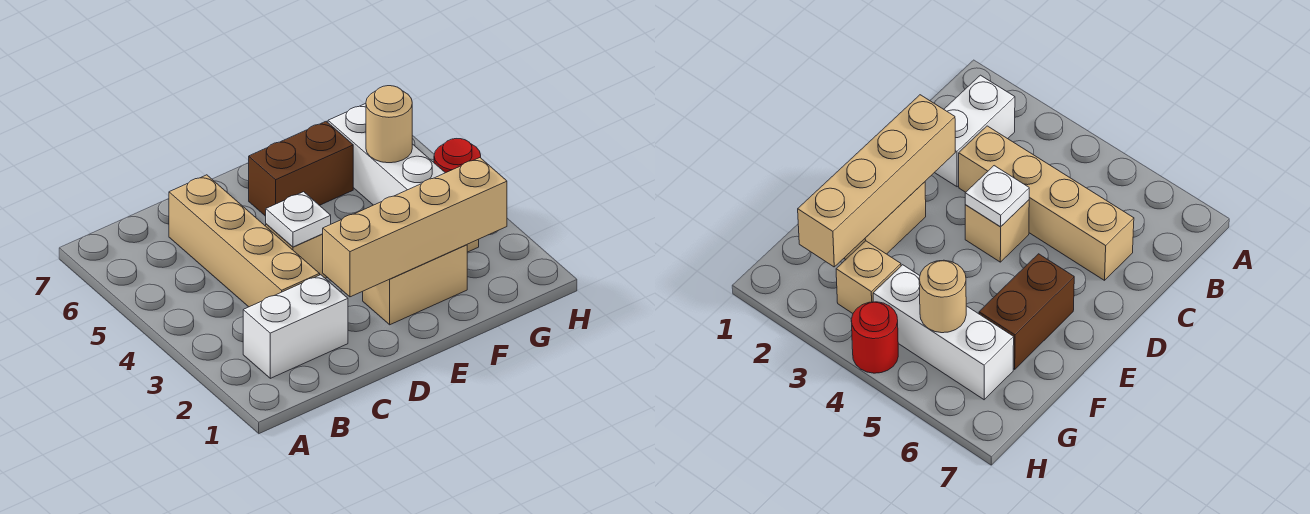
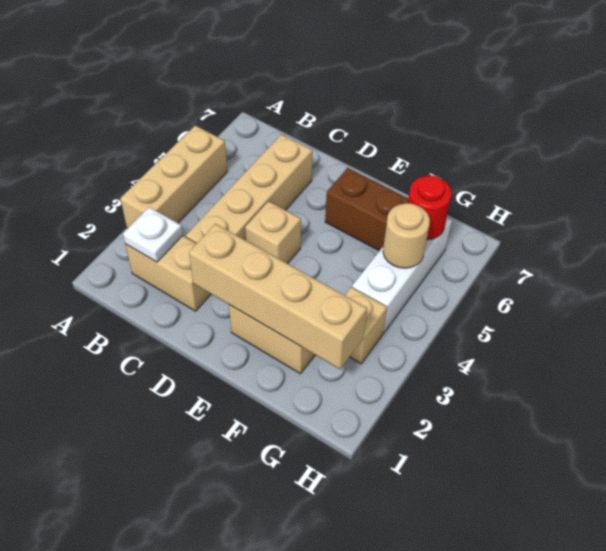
none -> tan brick A3:A5 level 1
white brick B2:C2 level 1 -> tan brick B2:C2 level 1
white plate D4 level 2 -> white plate B2 level 2
red round brick H4 level 1 -> red round brick G6 level 2

